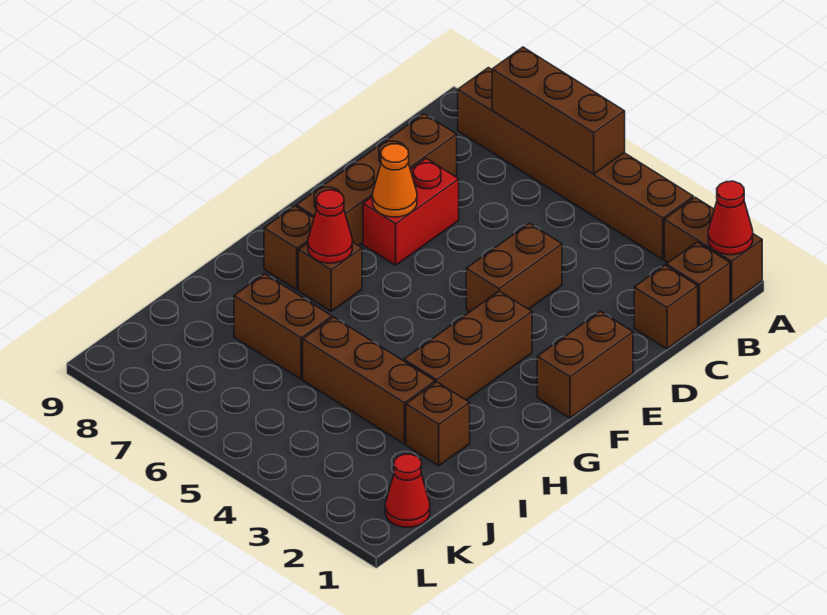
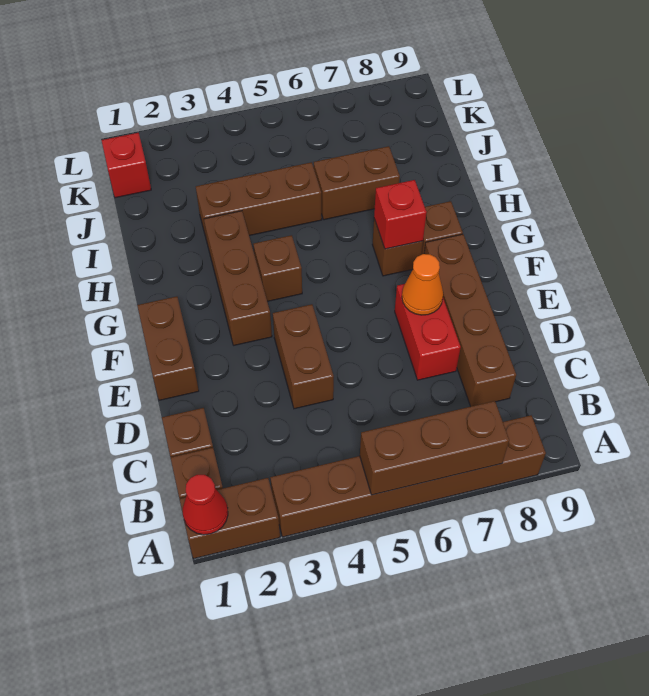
red cone G7 level 2 -> red brick G7 level 2
brown brick I2 level 1 -> brown brick G4 level 1
red cone K1 level 1 -> red brick K1 level 1

